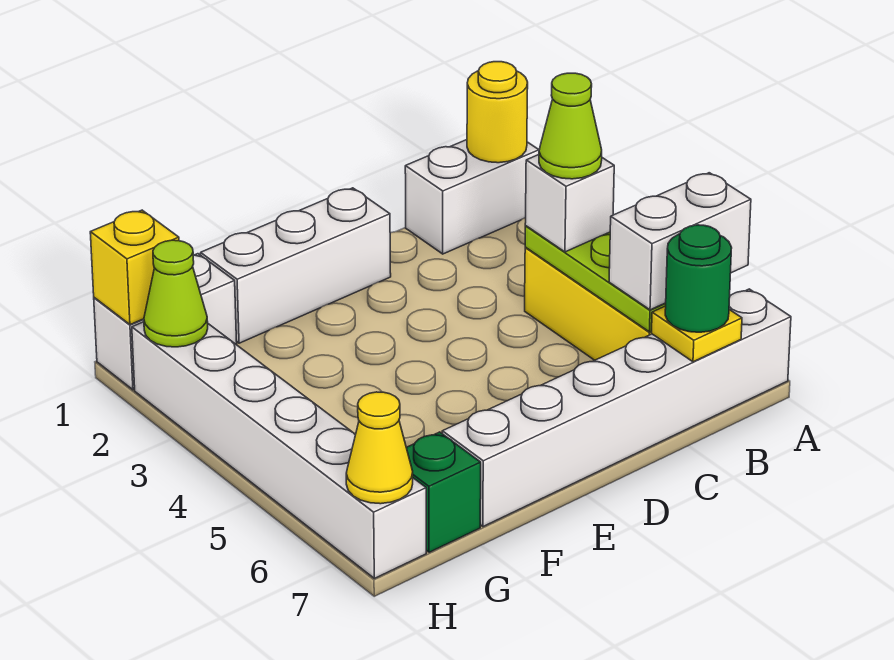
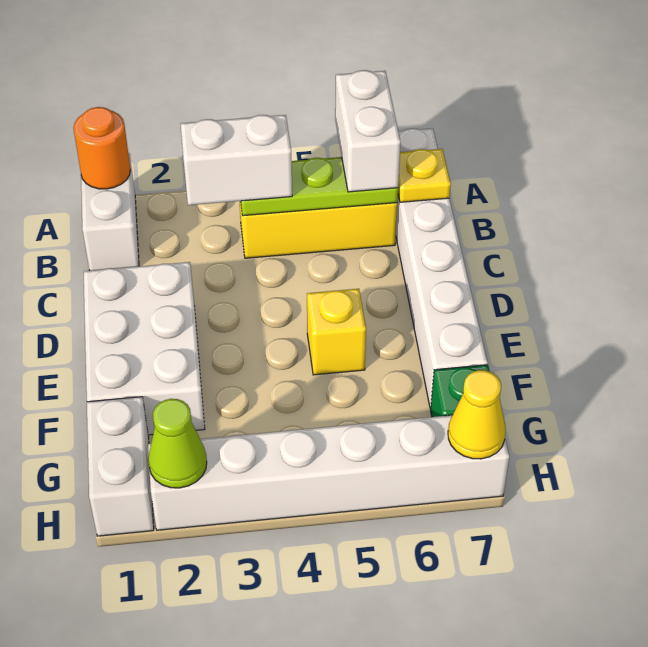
yellow round brick A1 level 2 -> orange round brick A1 level 2
white brick B4 level 3 -> white brick B3:B4 level 3
lime cone B4 level 4 -> none
green round brick B7 level 3 -> none
white brick D1:F1 level 1 -> white brick D1:F2 level 1
yellow brick H1 level 2 -> yellow brick E5 level 1

